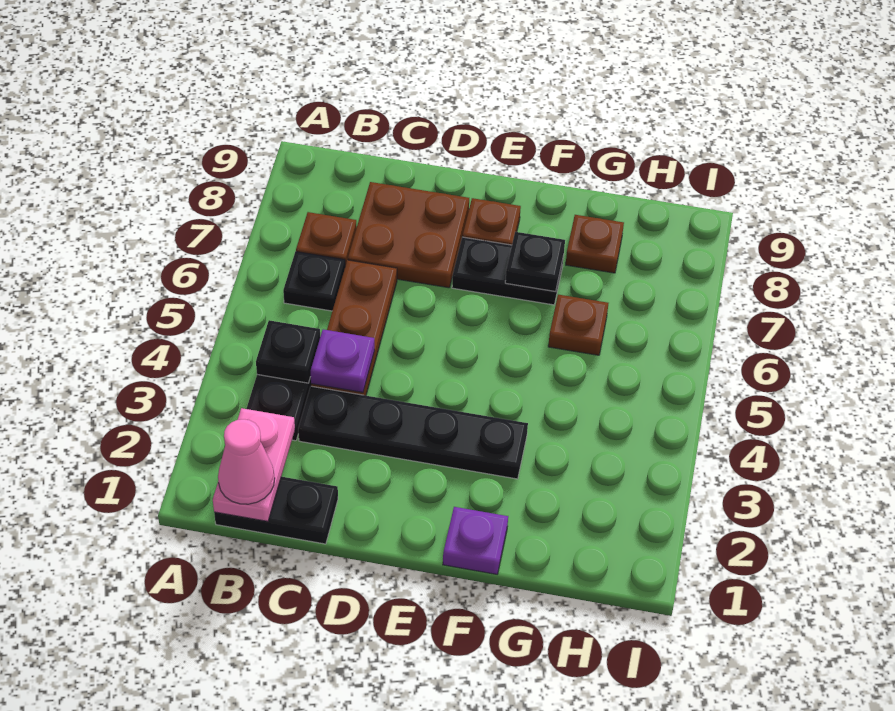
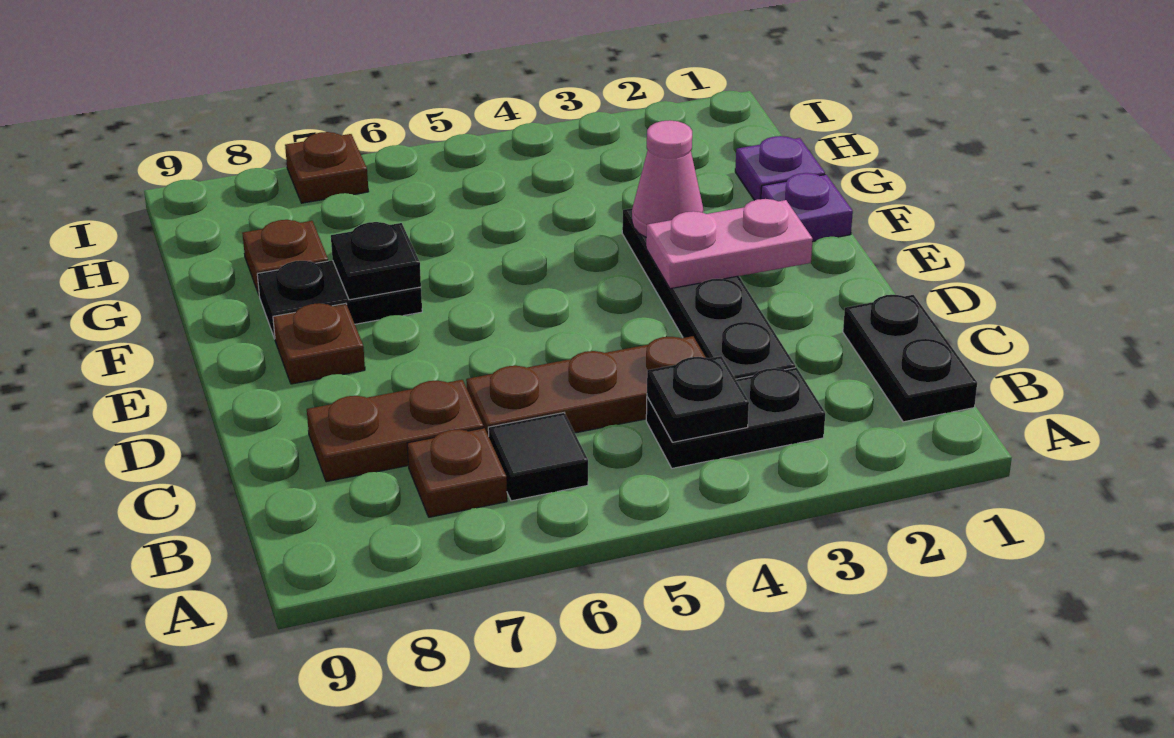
pink plate B1:B2 level 2 -> pink plate E2:E3 level 2
pink cone B1 level 3 -> pink cone F3 level 2
black plate B6 level 1 -> black tile B6 level 1
purple plate C4 level 2 -> purple plate G1 level 1
brown plate C7:D8 level 1 -> brown plate C7:C8 level 1
black plate E7:F7 level 1 -> black plate F7:F8 level 1
brown plate G6 level 1 -> brown plate I7 level 1

